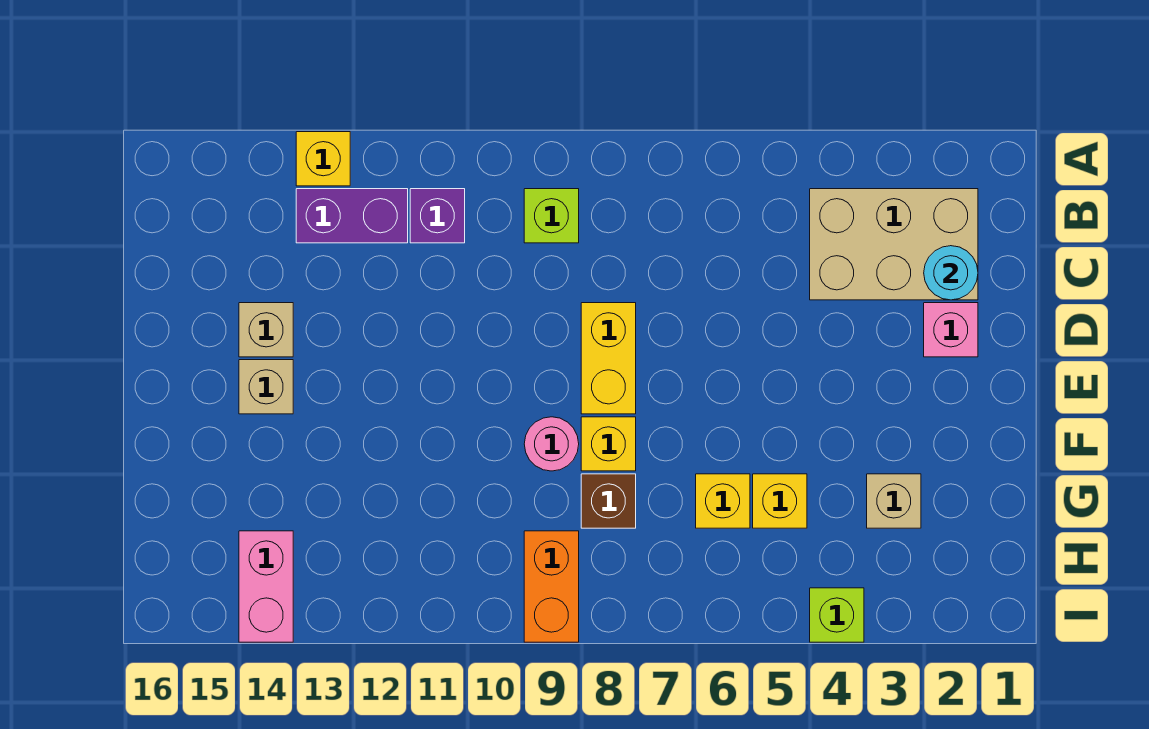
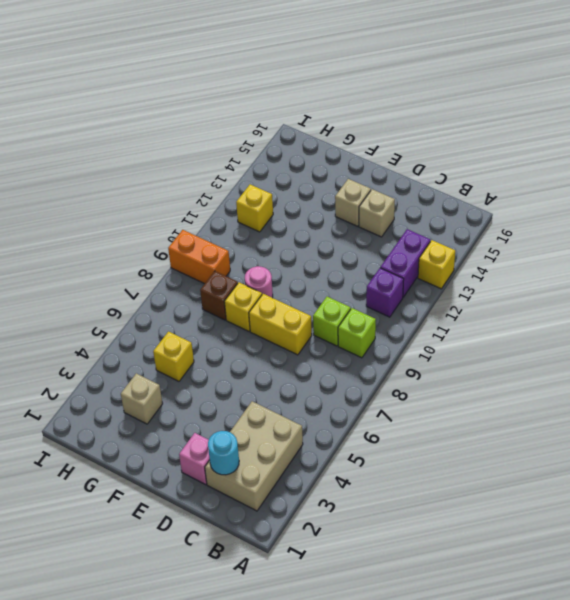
yellow brick G6 level 1 -> yellow brick H12 level 1
pink brick H14:I14 level 1 -> none
lime brick I4 level 1 -> lime brick C9 level 1

